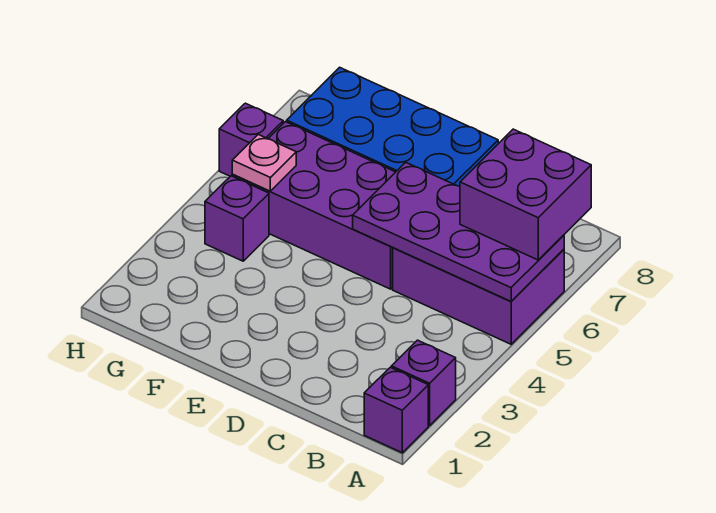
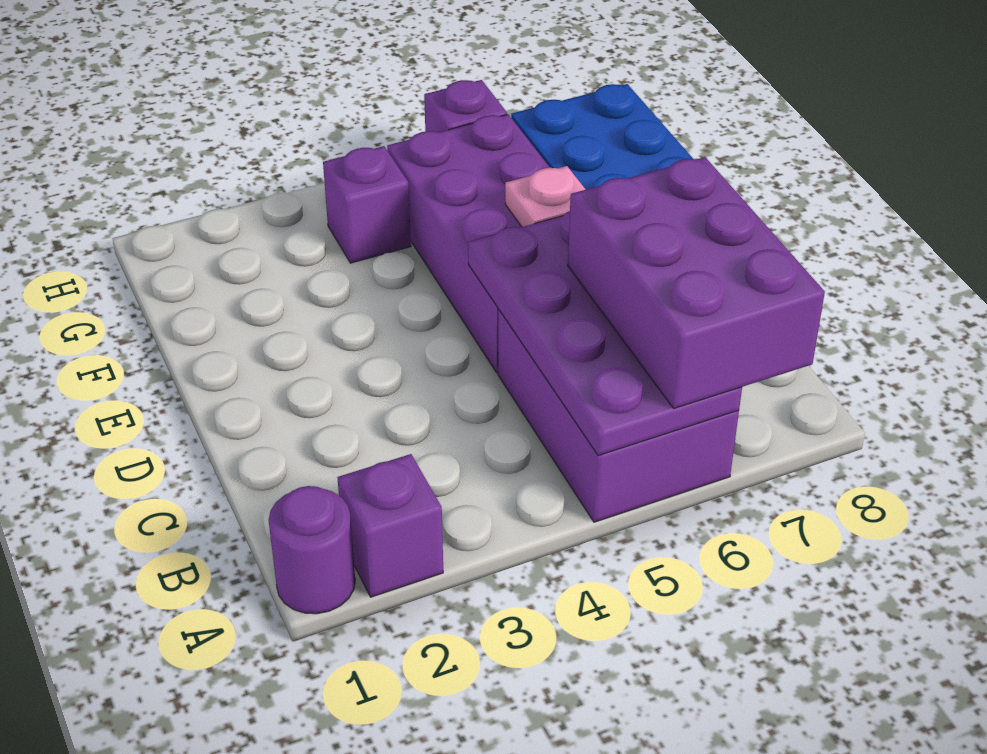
purple brick A1 level 1 -> purple round brick A1 level 1
purple brick A6:B7 level 3 -> purple brick A6:C7 level 3
pink plate G5 level 2 -> pink plate E6 level 2

